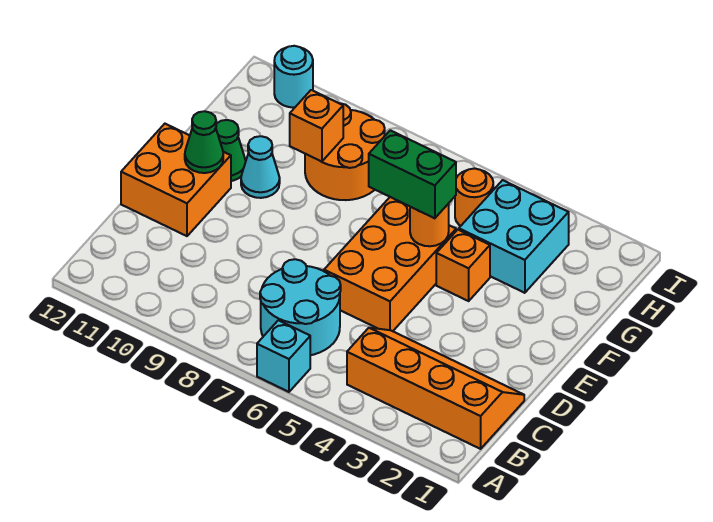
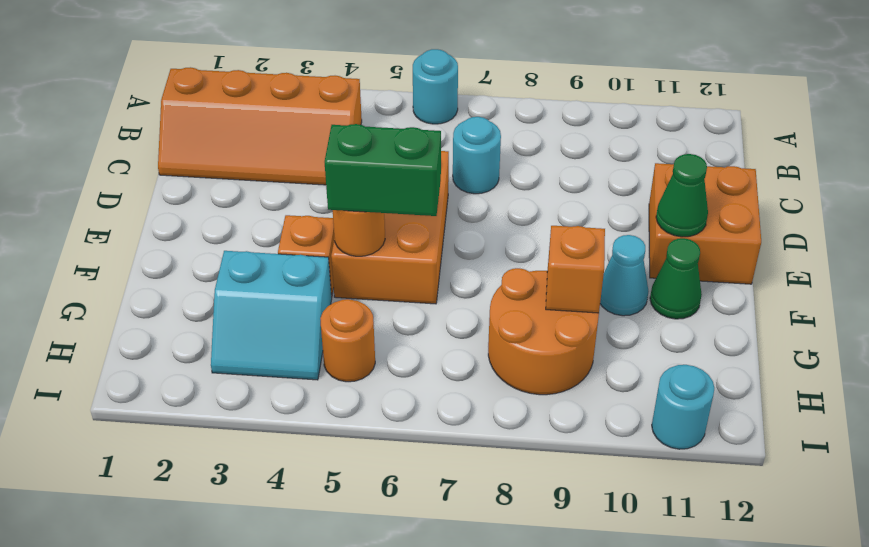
cyan brick A6 level 1 -> cyan round brick A6 level 1
cyan round brick B6:C7 level 1 -> cyan round brick C7 level 1
cyan brick G3:H4 level 1 -> cyan slope G3:H4 level 1 top G

